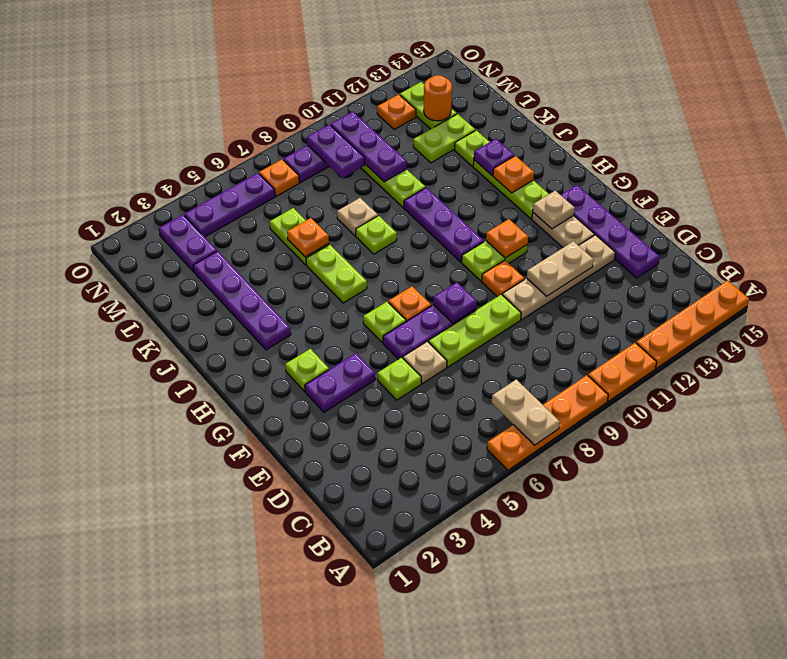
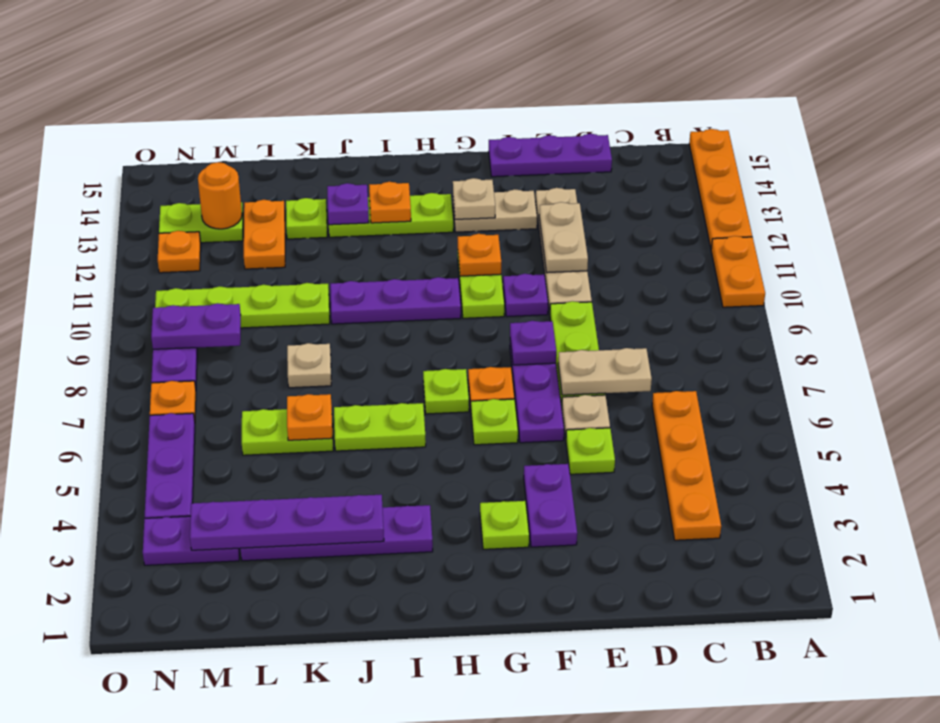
orange plate A6:A9 level 1 -> orange plate C3:C6 level 1
tan plate A7:B7 level 2 -> tan plate D7:E7 level 2
purple plate D14:G14 level 1 -> purple plate J3:M3 level 2
orange plate F10 level 1 -> purple plate F10 level 1
lime plate J8 level 1 -> lime plate H7 level 1
purple plate L10:N10 level 2 -> purple plate D15:F15 level 1
lime plate L12:L13 level 1 -> orange plate L12:L13 level 1

